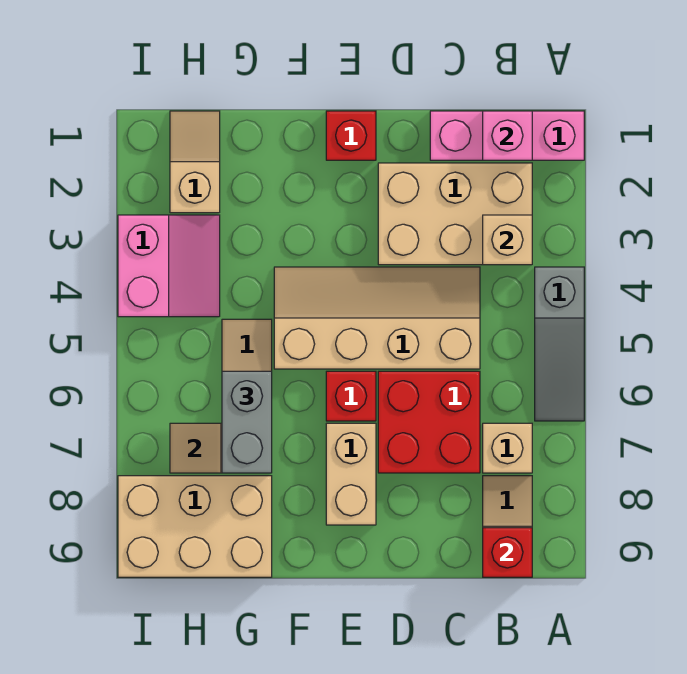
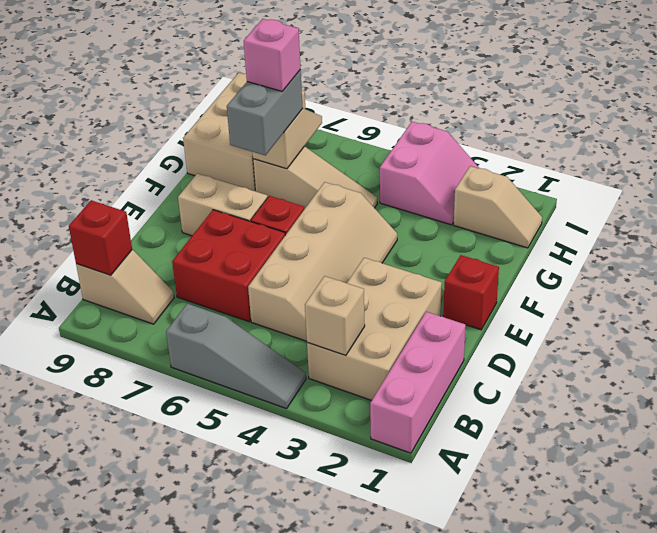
grey slope A4:A6 level 1 top 4 -> grey slope A4:A6 level 1 top 6
pink brick B1 level 2 -> pink brick G7 level 4
tan brick B7 level 1 -> none
grey brick G6:G7 level 3 -> grey brick F7:G7 level 3
pink slope H3:I4 level 1 top I -> pink slope H3:I4 level 1 top 4

